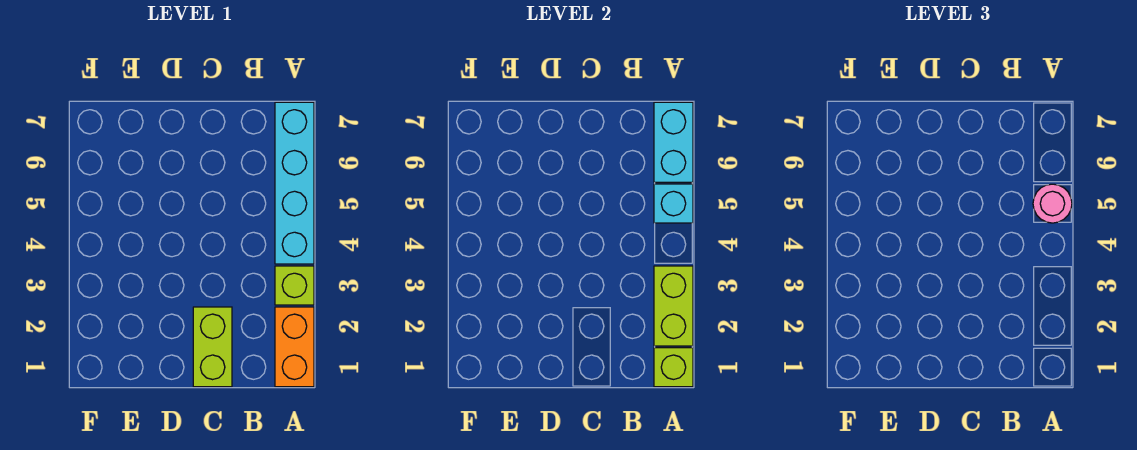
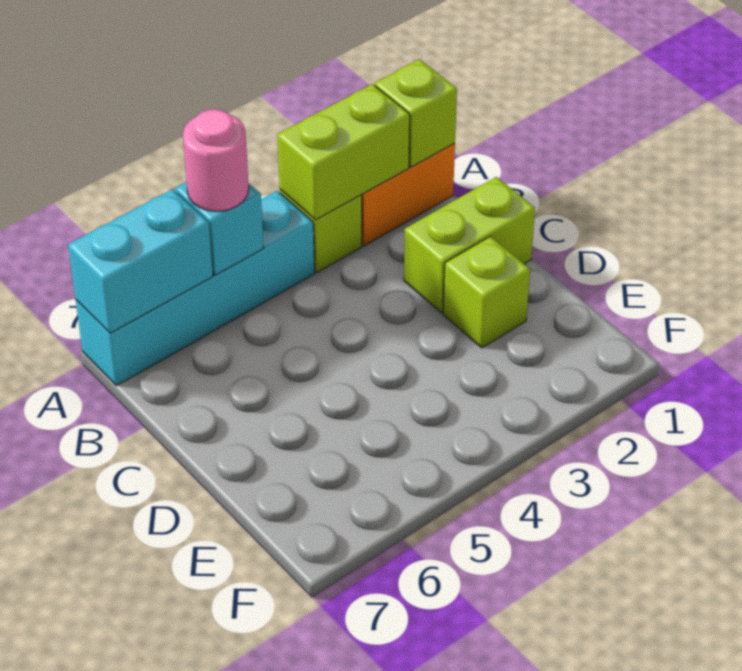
none -> lime brick D2 level 1

